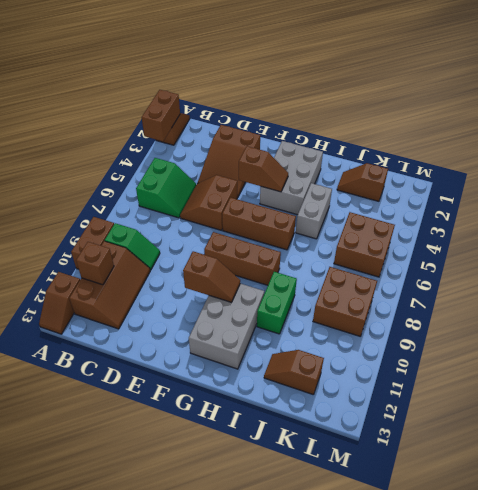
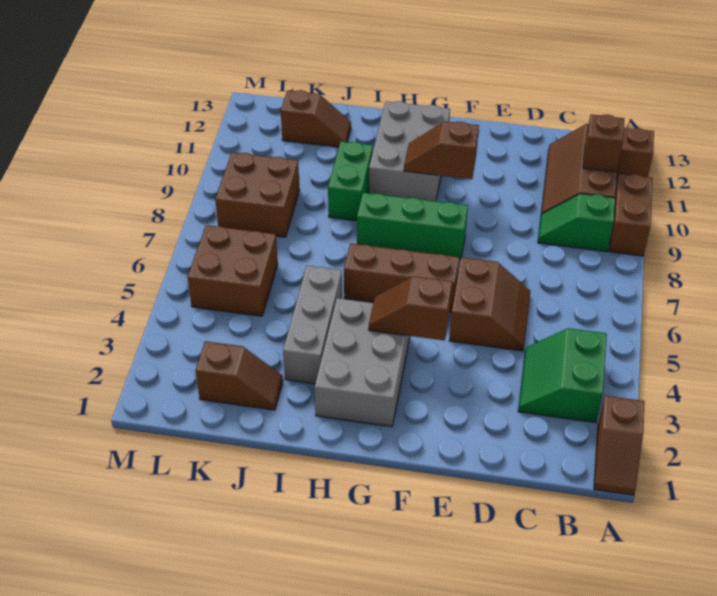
brown brick A2:A3 level 2 -> none
green slope B5:C6 level 1 top B -> green slope B3:C4 level 1 top B
brown slope D2:E4 level 1 top 2 -> none
brown brick F8:H8 level 1 -> green brick F8:H8 level 1
grey brick I4:I5 level 1 -> grey brick I3:I5 level 1

